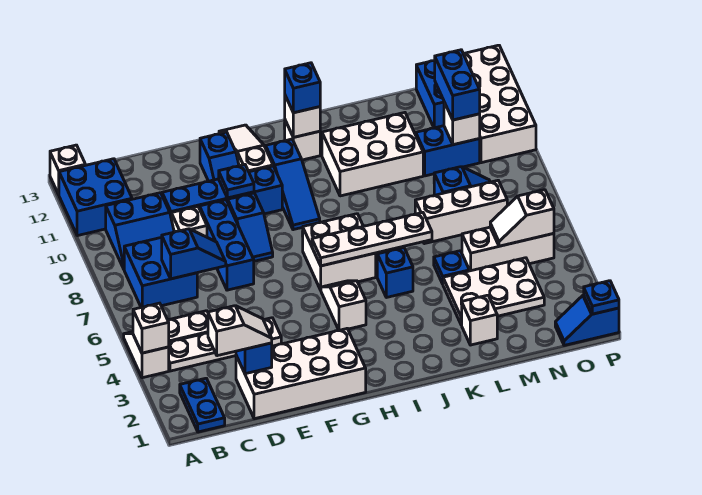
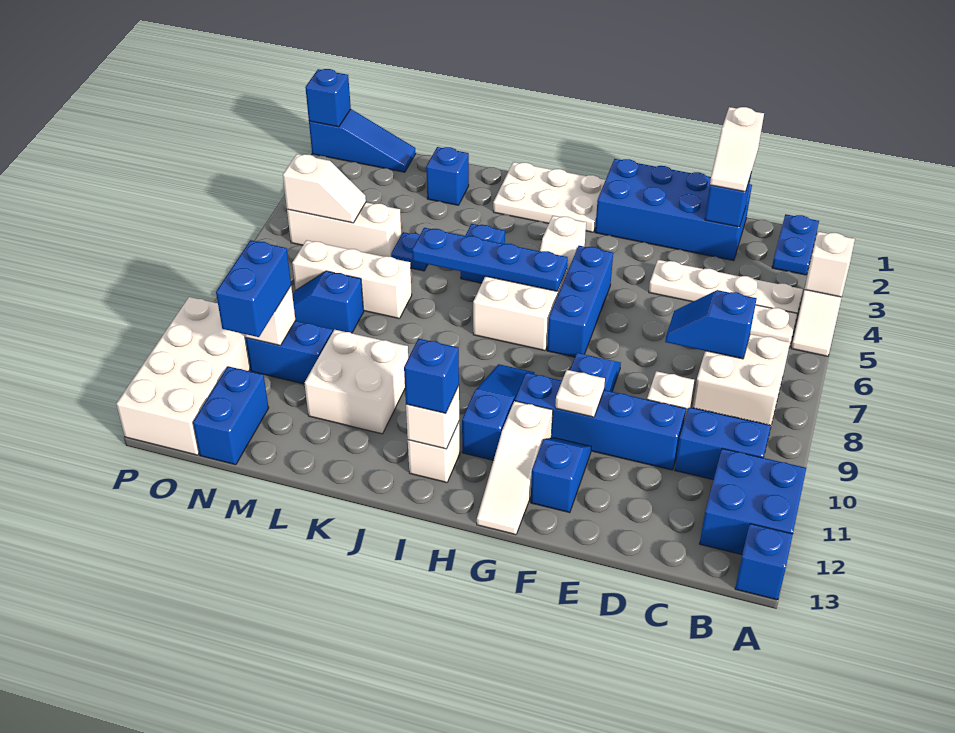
white brick A13 level 1 -> blue brick A13 level 1
blue brick B7:C8 level 1 -> white brick B7:C8 level 1
white slope C2:D2 level 3 top C -> white slope D1:D2 level 3 top 1
white brick D1:G2 level 1 -> blue brick D1:G2 level 1
blue brick E7:E9 level 1 -> blue brick G5:G7 level 1
blue plate F10 level 2 -> white plate F10 level 2
white plate H6:K6 level 2 -> blue plate H6:K6 level 2
white brick J10:L11 level 1 -> white brick K10:L11 level 1
white brick L2 level 1 -> blue brick L2 level 1
white plate L3:N4 level 1 -> white plate H1:J2 level 1
blue slope O1:P1 level 1 top P -> blue slope N1:P1 level 1 top P
blue plate P1 level 2 -> blue brick P1 level 2

